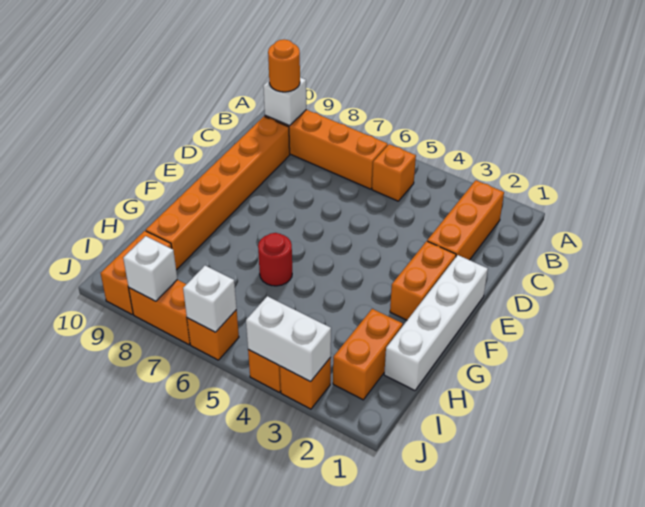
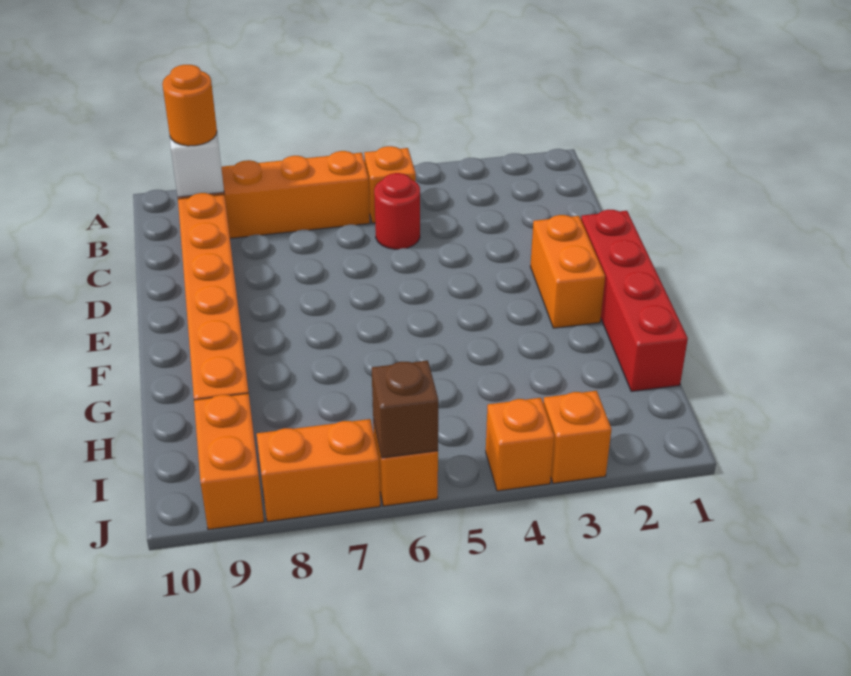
orange brick B2:D2 level 1 -> none
white brick E1:H1 level 1 -> red brick E1:H1 level 1
red round brick G6 level 1 -> red round brick C5 level 1
orange brick H2:I2 level 1 -> none
white brick J3:J4 level 2 -> none
white brick J6 level 2 -> brown brick J6 level 2
white brick J8 level 2 -> none

